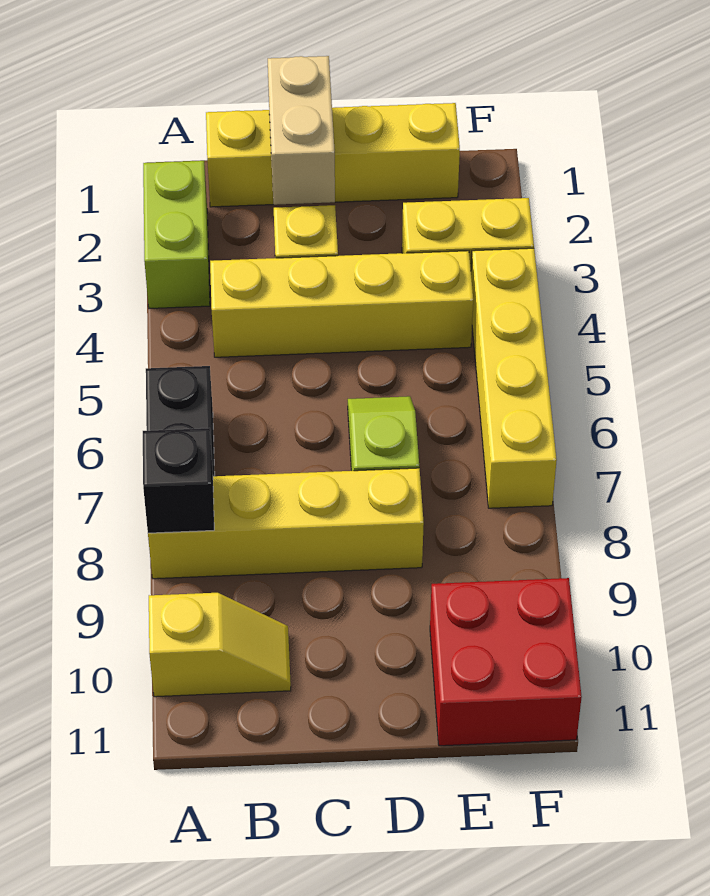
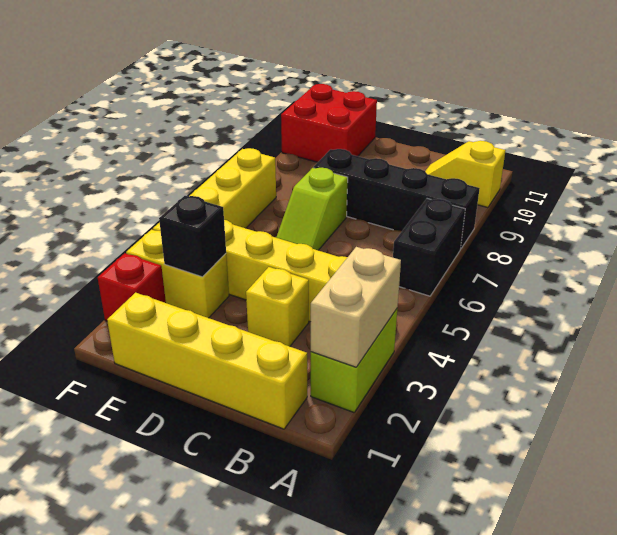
yellow brick A8:D8 level 1 -> black brick A8:D8 level 1
black brick A8 level 2 -> black brick E3 level 2
tan brick C1:C2 level 2 -> tan brick A2:A3 level 2
none -> red brick F2 level 1

